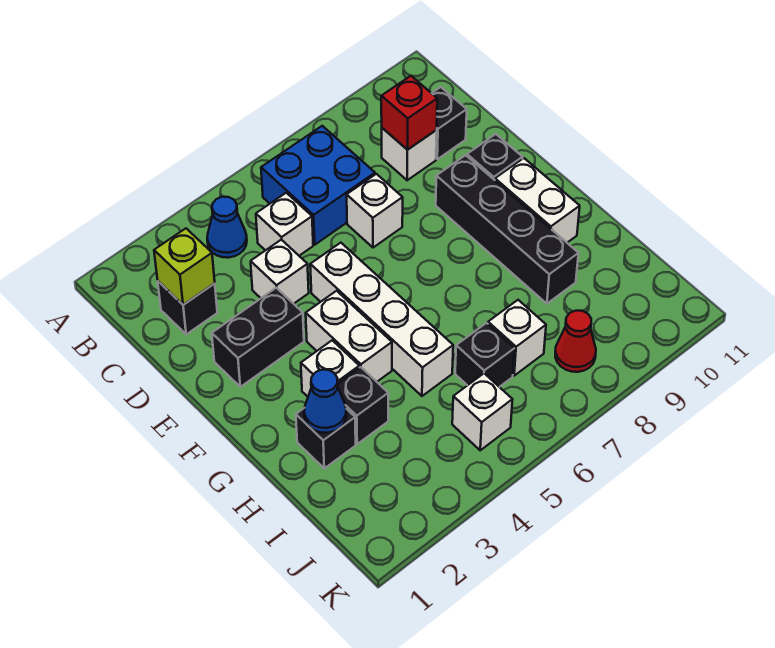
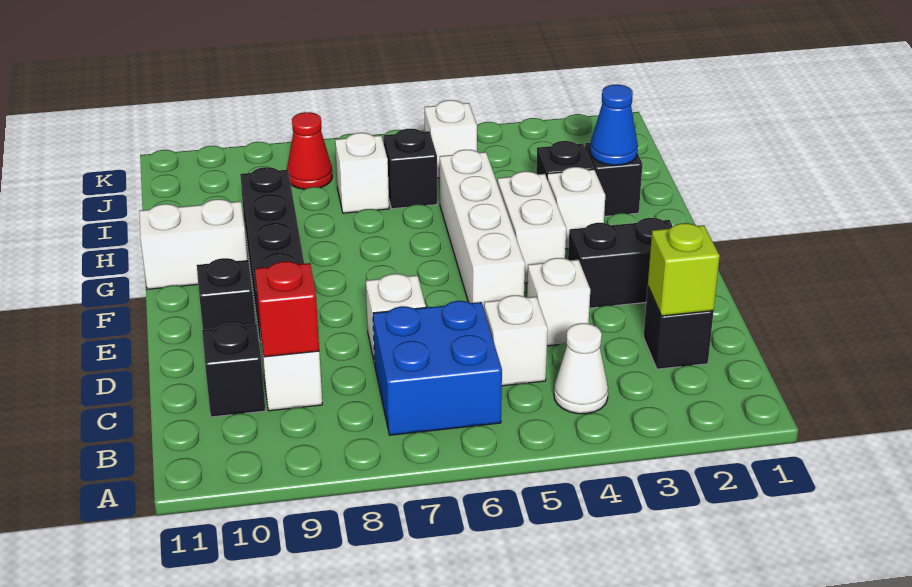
blue cone B4 level 1 -> white cone B4 level 1
white brick F10:G10 level 1 -> white brick G10:G11 level 1

